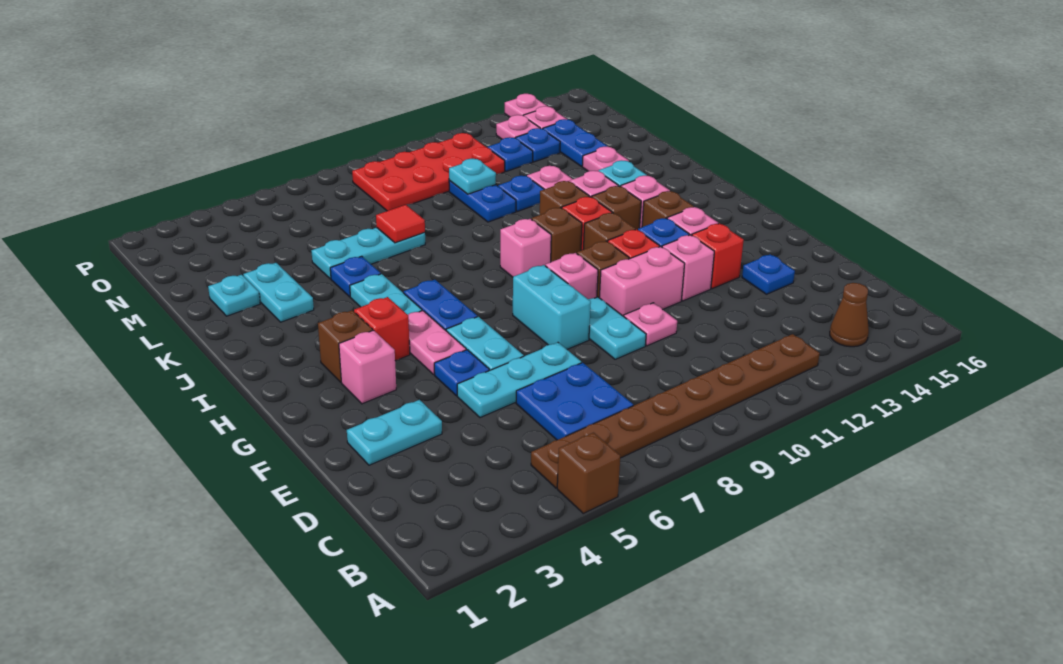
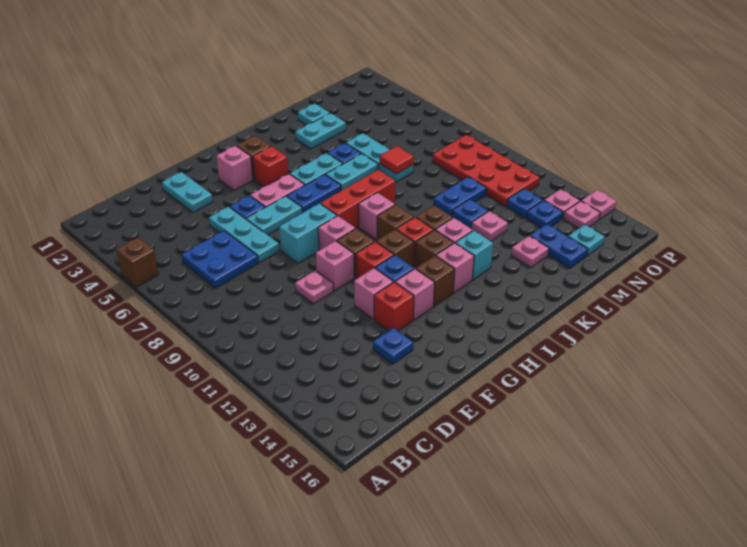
brown plate B5:B12 level 1 -> none
brown cone B14 level 1 -> none
cyan plate E9:F9 level 1 -> cyan plate J6:K6 level 1
pink brick F10:F11 level 1 -> pink brick F10 level 1
none -> red brick H8:J8 level 1
cyan plate M10 level 2 -> cyan plate N15 level 1
blue plate M14:N14 level 1 -> blue plate M14:M15 level 1

